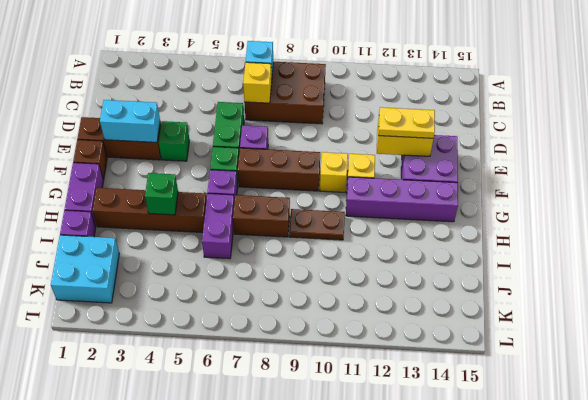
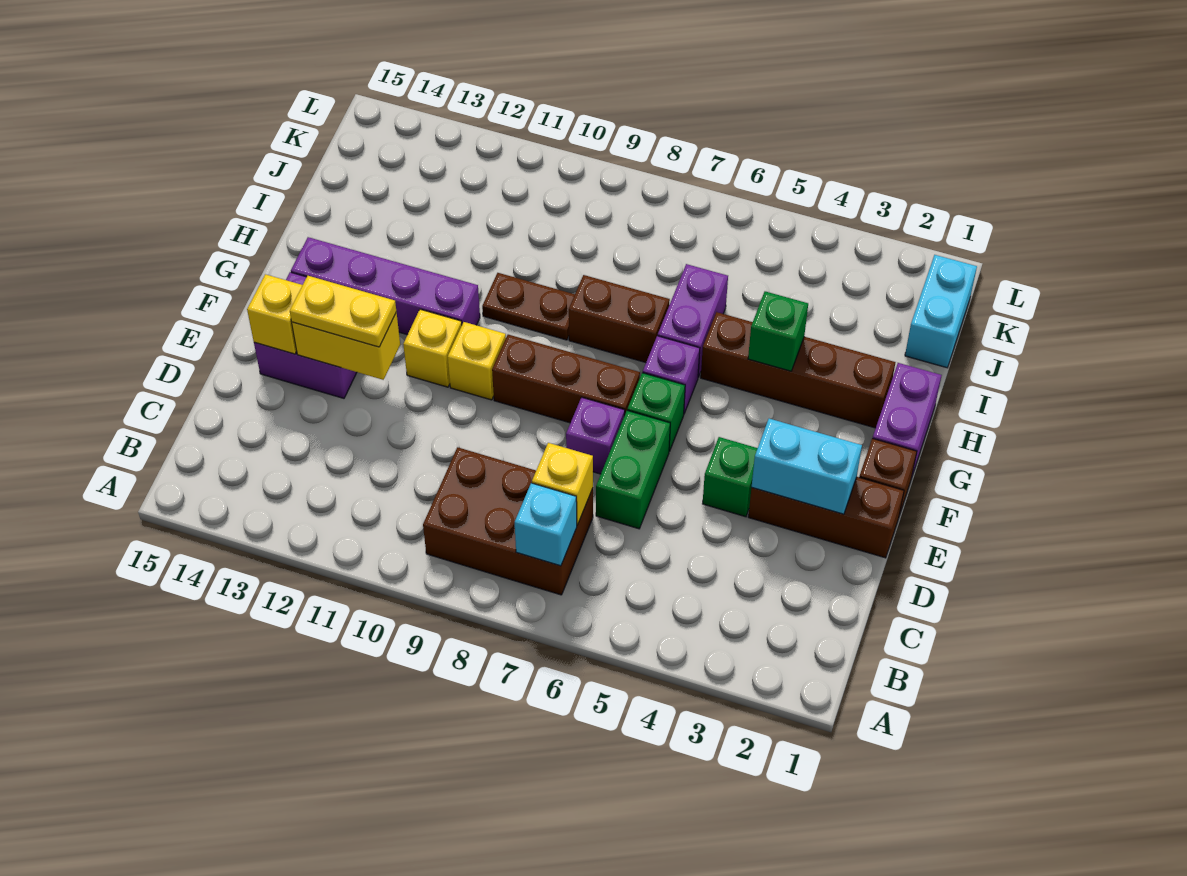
none -> yellow brick E14 level 2
purple brick I1 level 1 -> none
cyan brick J1:K2 level 1 -> cyan brick J1:K1 level 1

